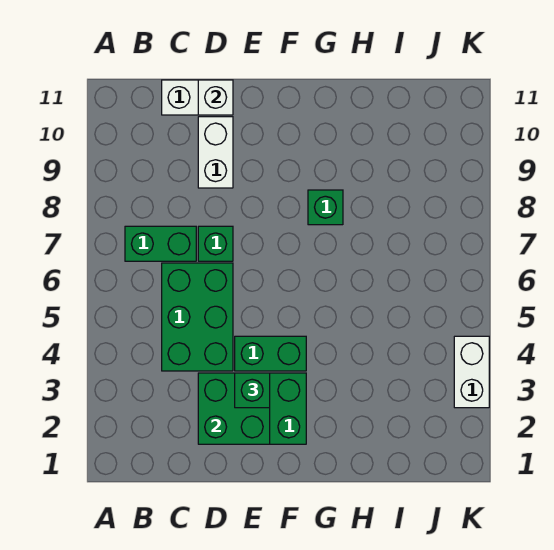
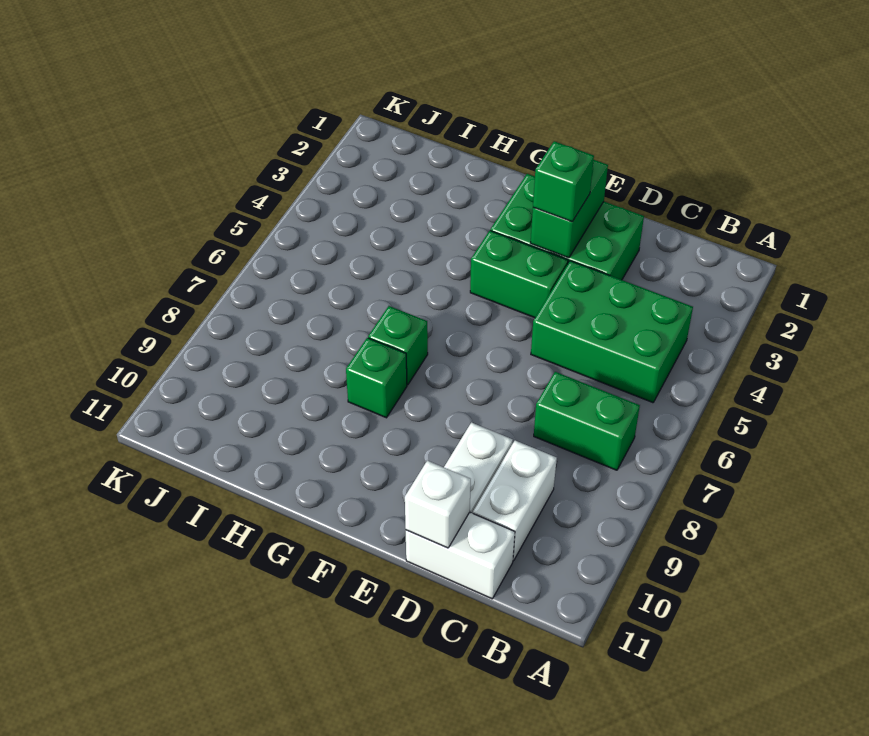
green brick C4:D6 level 1 -> green brick B4:D5 level 1
green brick D2:E3 level 2 -> green brick E2:E3 level 2
green brick D7 level 1 -> green brick G7 level 1
white brick K3:K4 level 1 -> white brick C9:C10 level 1

